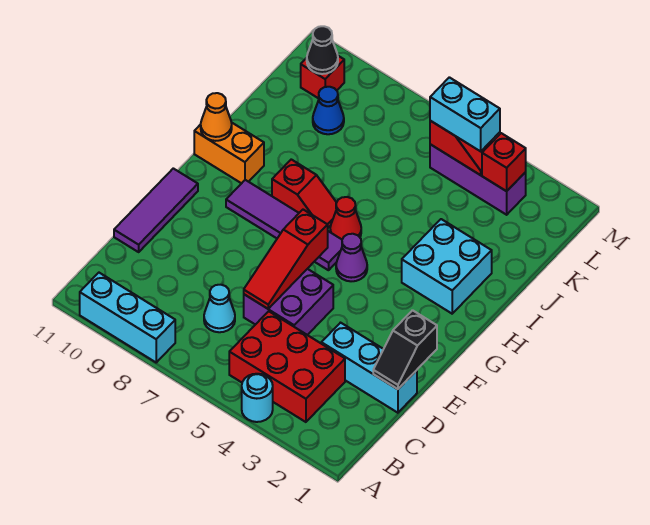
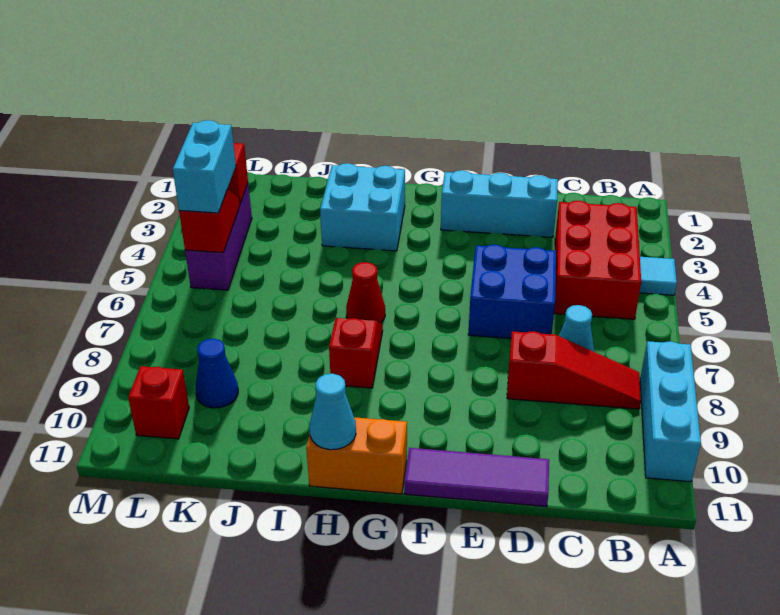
cyan round brick A4 level 1 -> cyan tile A4 level 1
cyan brick D1:D3 level 1 -> cyan brick D2:F2 level 1
black slope D1:E1 level 2 top E -> none
purple brick D5:E6 level 1 -> blue brick D5:E6 level 1
red slope D6:F6 level 2 top F -> red slope B8:D8 level 1 top D
purple cone G5 level 1 -> none
purple tile G6:G9 level 1 -> none
orange brick H10:H11 level 1 -> orange brick G11:H11 level 1
orange cone H11 level 2 -> cyan cone H11 level 2
black cone L10 level 2 -> none

